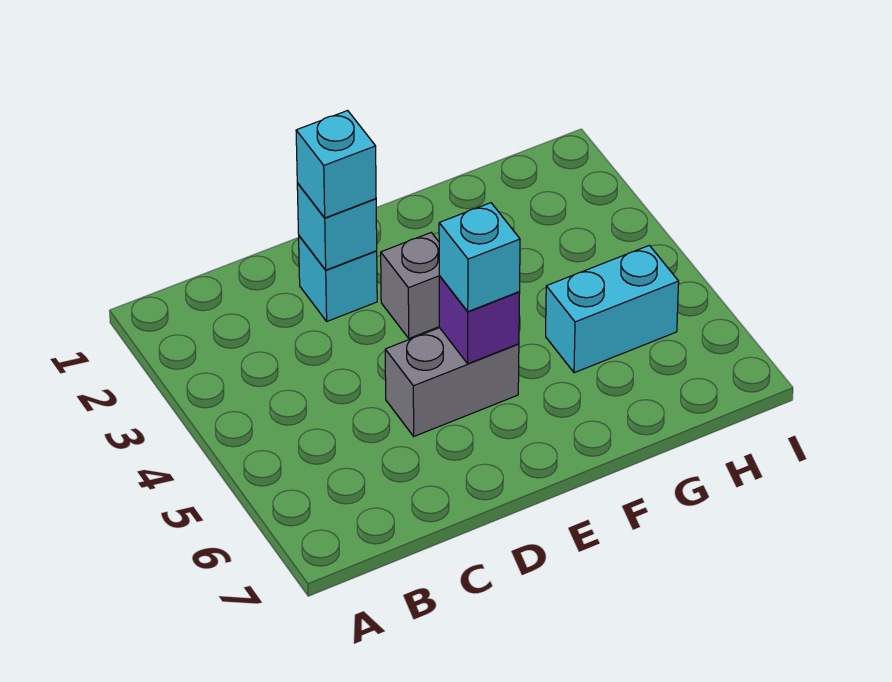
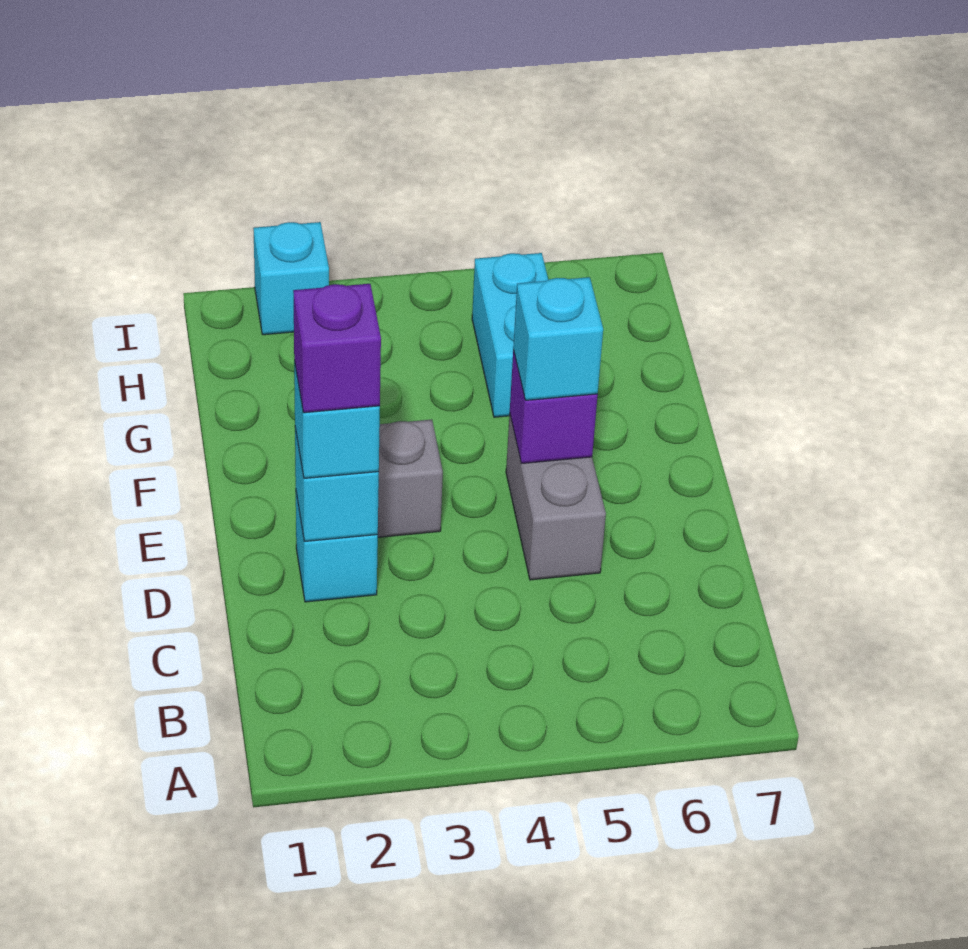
none -> purple brick D2 level 4
none -> cyan brick I2 level 1

